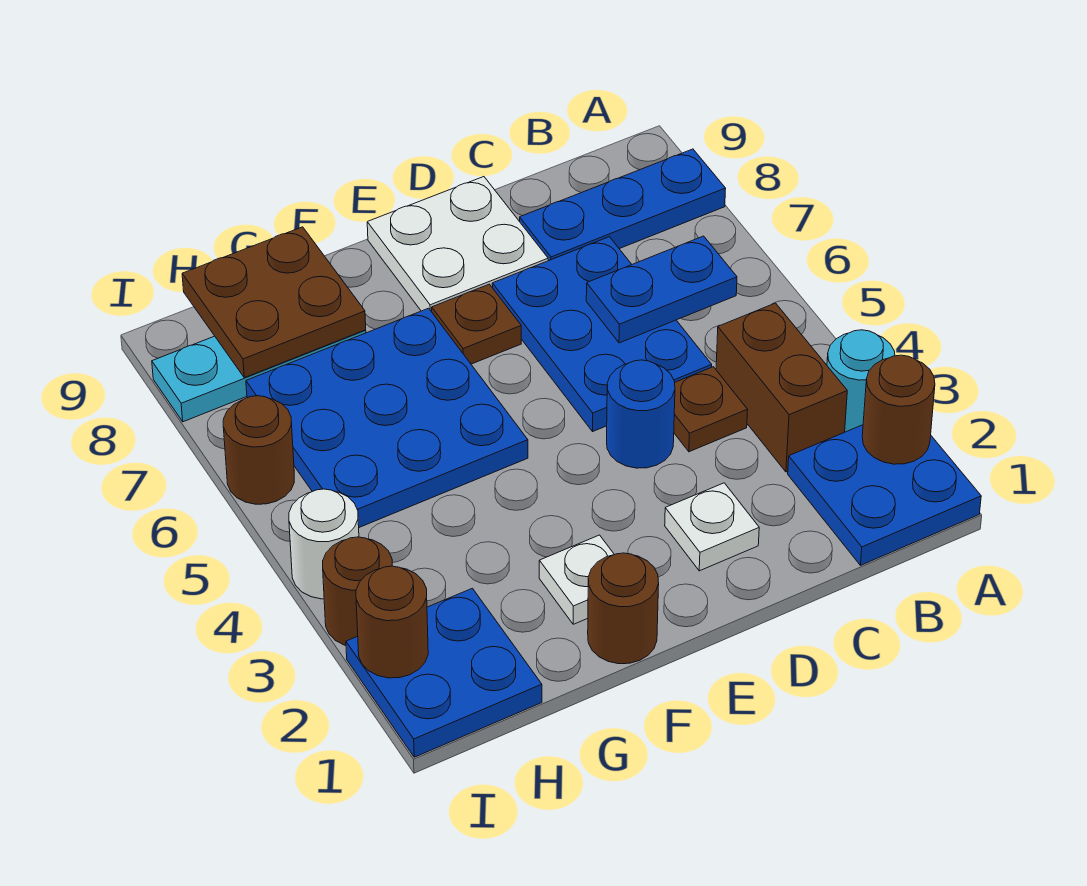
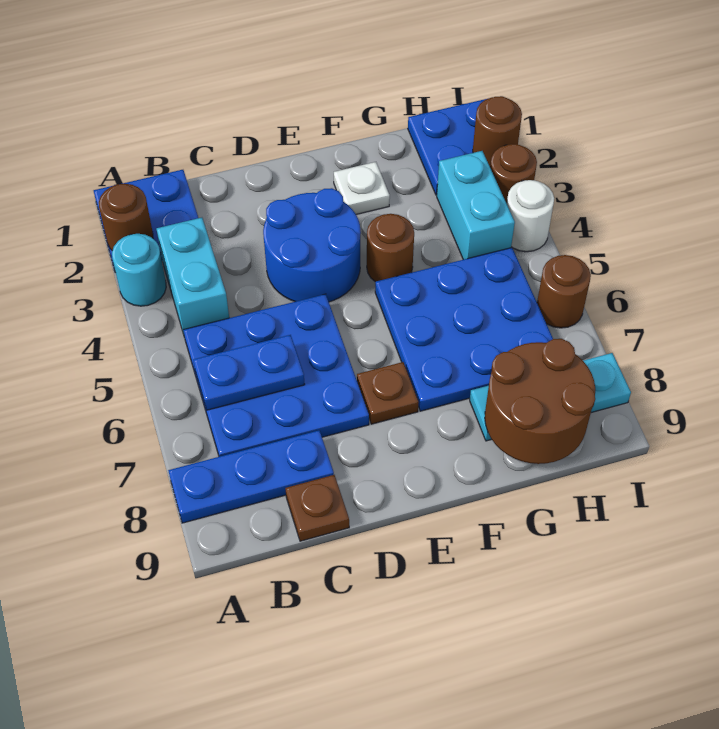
brown brick B3:B4 level 1 -> cyan brick B3:B4 level 1
brown plate C4 level 1 -> brown plate C9 level 1
blue plate C5:D7 level 1 -> blue plate B5:D7 level 1
white plate D2 level 1 -> none
blue round brick D4 level 1 -> blue round brick D3:E4 level 1
white plate D8:E9 level 1 -> none
brown round brick F1 level 1 -> brown round brick F4 level 1
brown plate G8:H9 level 2 -> brown round brick G8:H9 level 2
none -> cyan brick H3:H4 level 1

